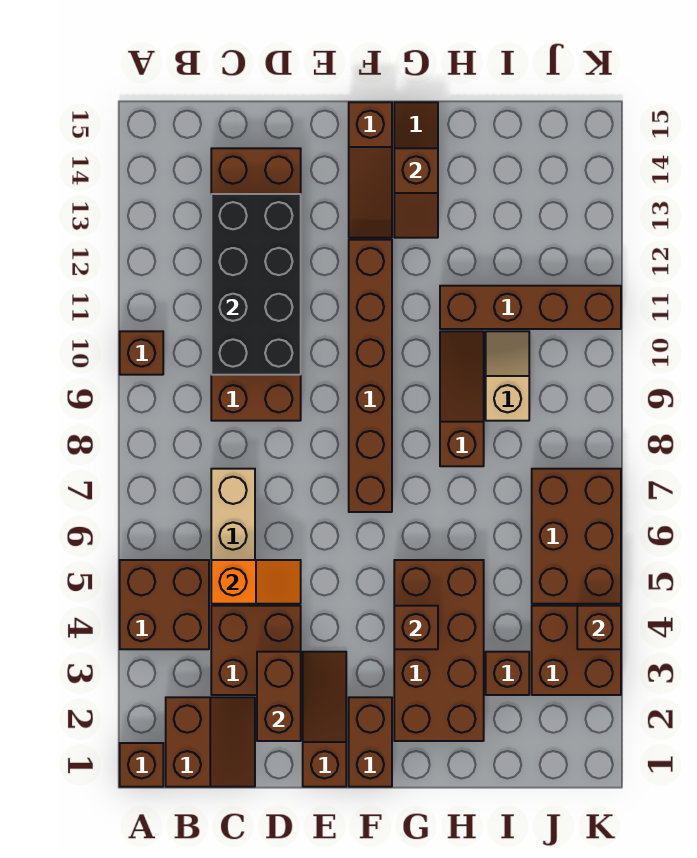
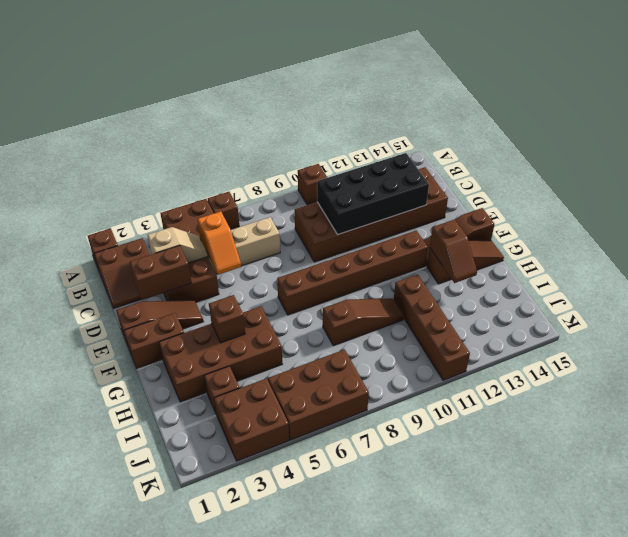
brown slope G13:G14 level 2 top 14 -> brown slope G13:H13 level 2 top G
tan slope I9:I10 level 1 top 9 -> tan slope C3:C4 level 2 top 3
brown brick K4 level 2 -> brown brick A6 level 1

